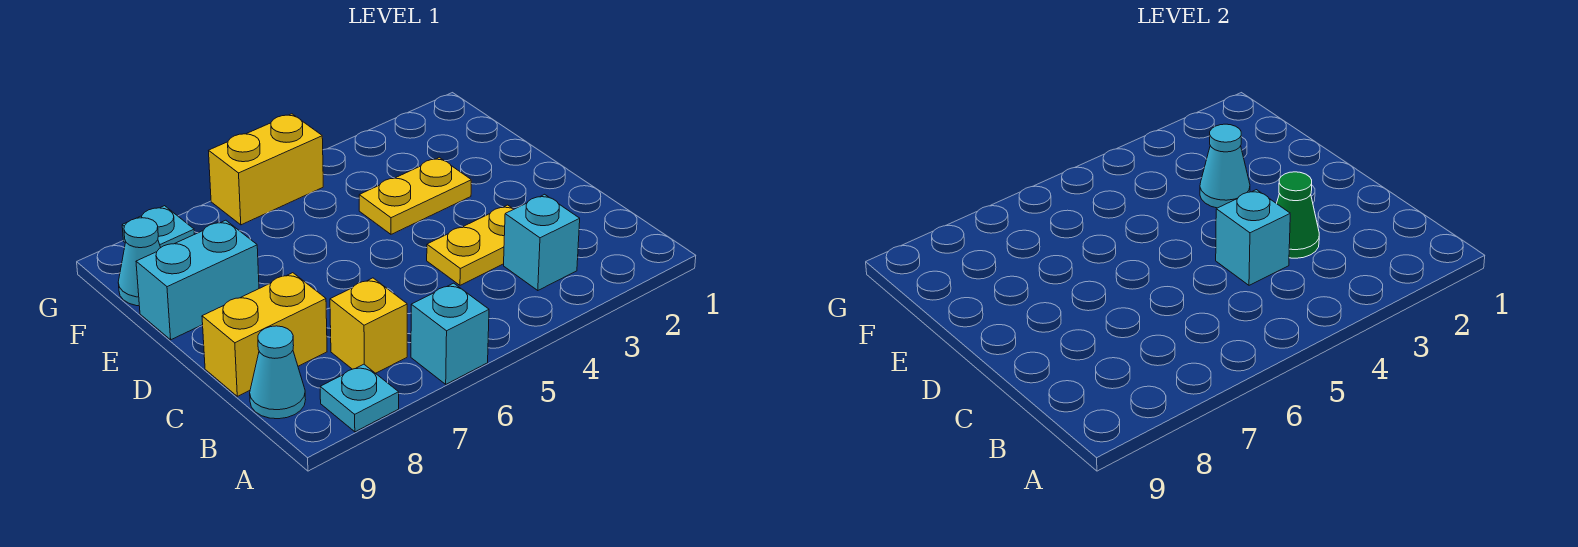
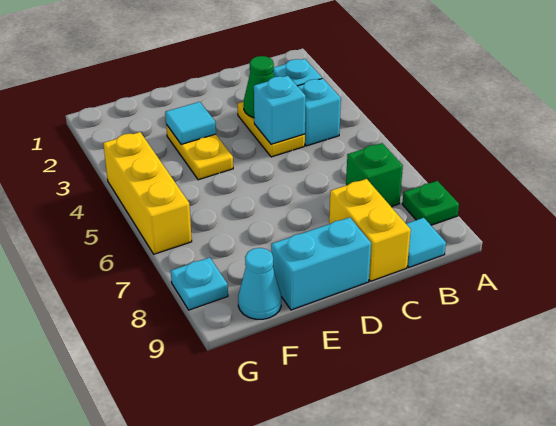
cyan brick A6 level 1 -> cyan brick B4 level 1
cyan plate A8 level 1 -> green plate A8 level 1
yellow brick B7 level 1 -> green brick B7 level 1
cyan cone B9 level 1 -> cyan tile B9 level 1
cyan cone E3 level 2 -> cyan tile E3 level 2
cyan brick E8:E9 level 1 -> cyan brick D9:E9 level 1
yellow brick G5:G6 level 1 -> yellow brick G4:G6 level 1

